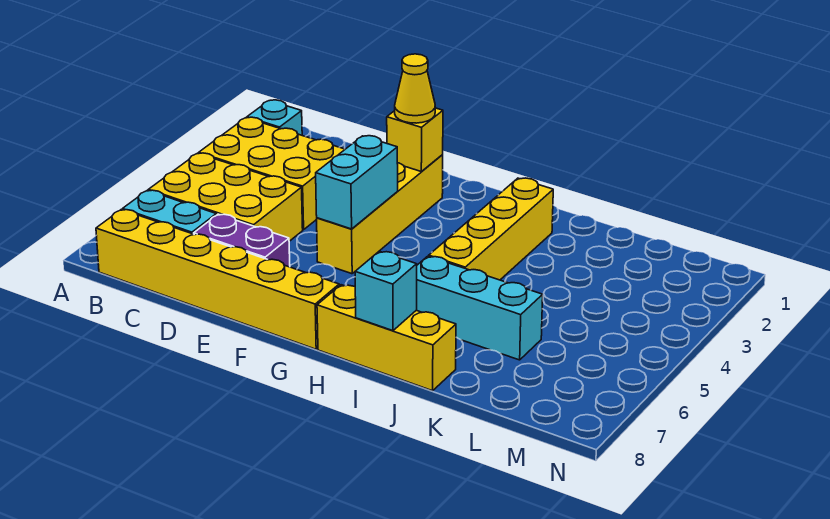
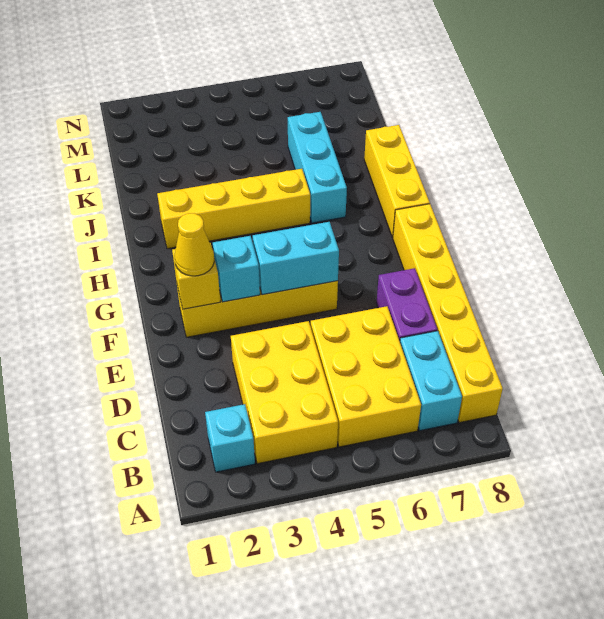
cyan brick I8 level 2 -> cyan brick F3 level 2

